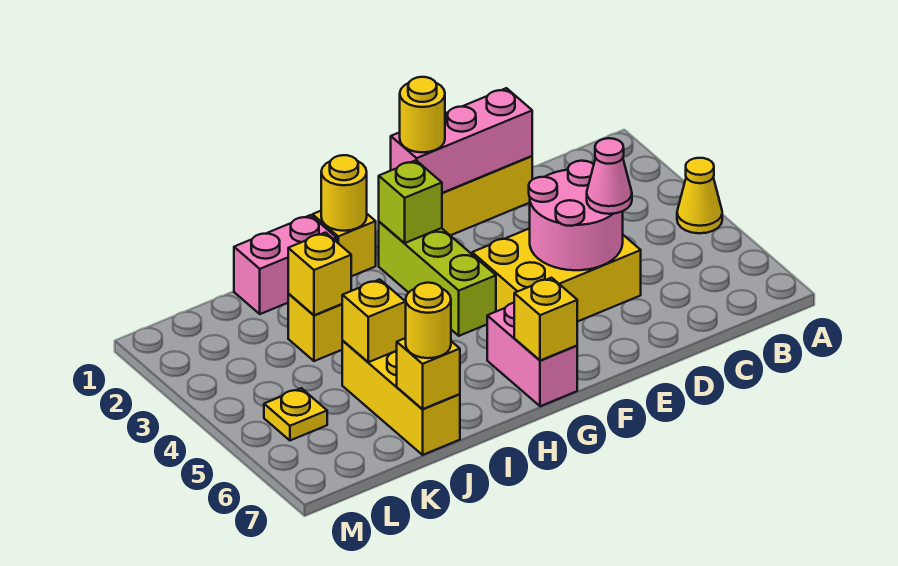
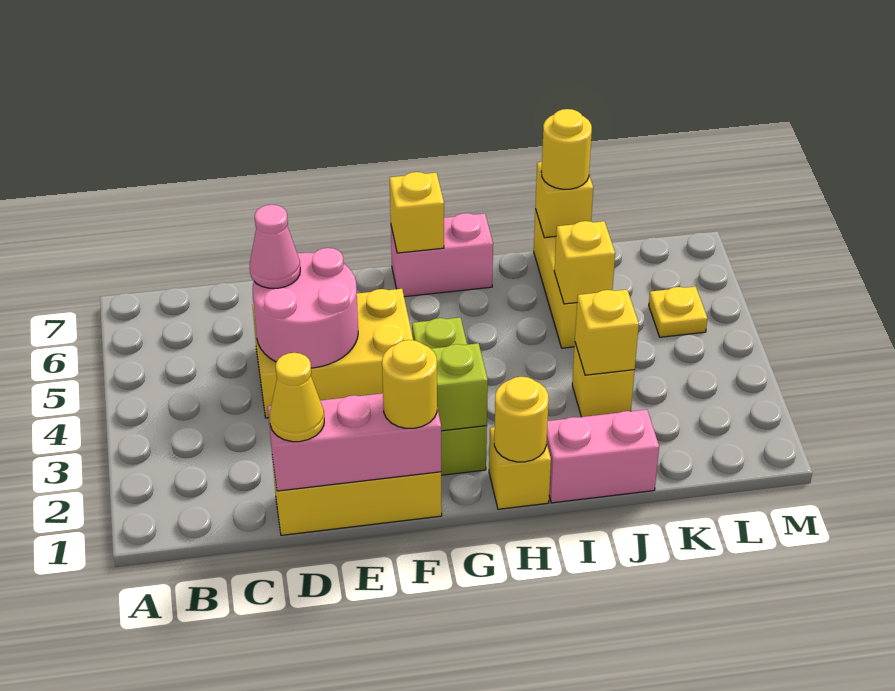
yellow cone A4 level 1 -> yellow cone D1 level 3
pink brick G6:G7 level 1 -> pink brick G7:H7 level 1

